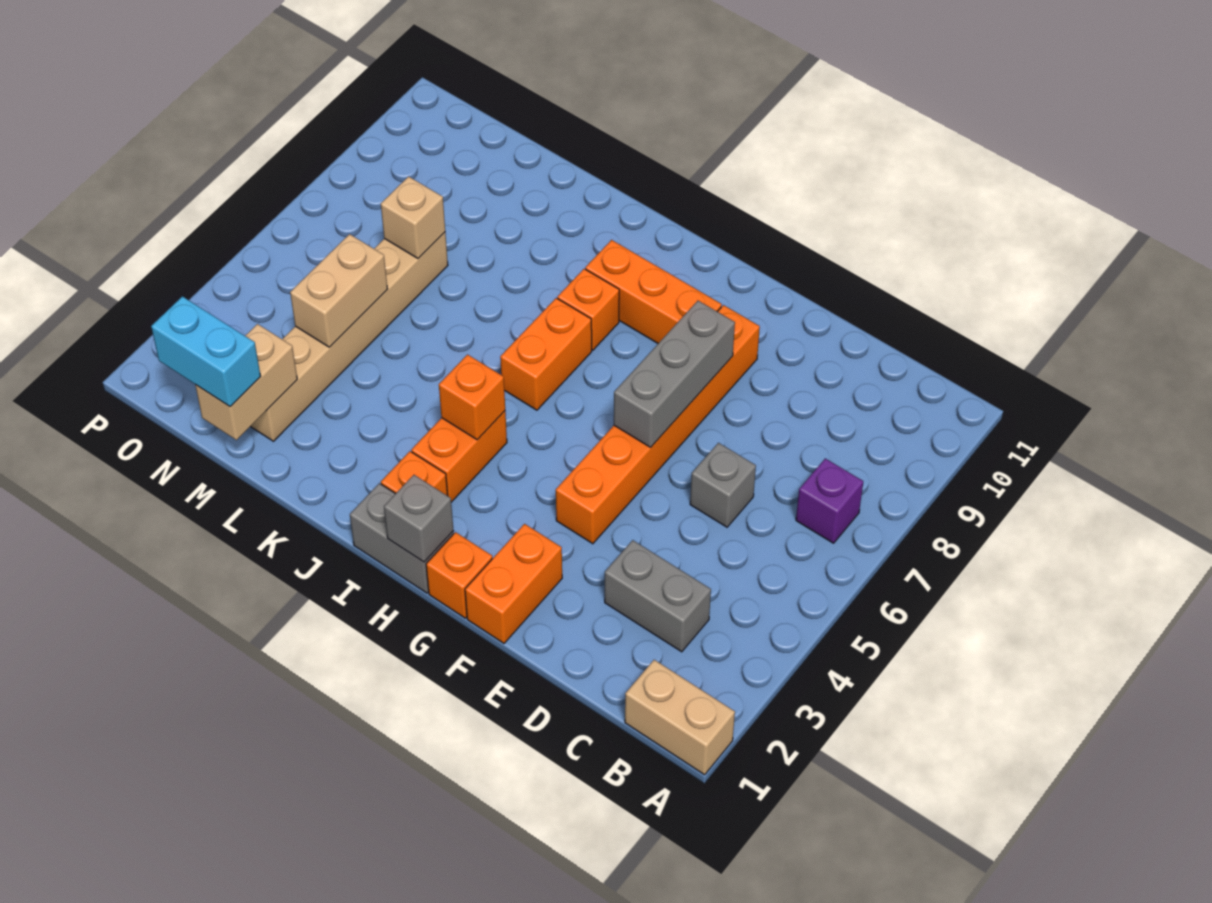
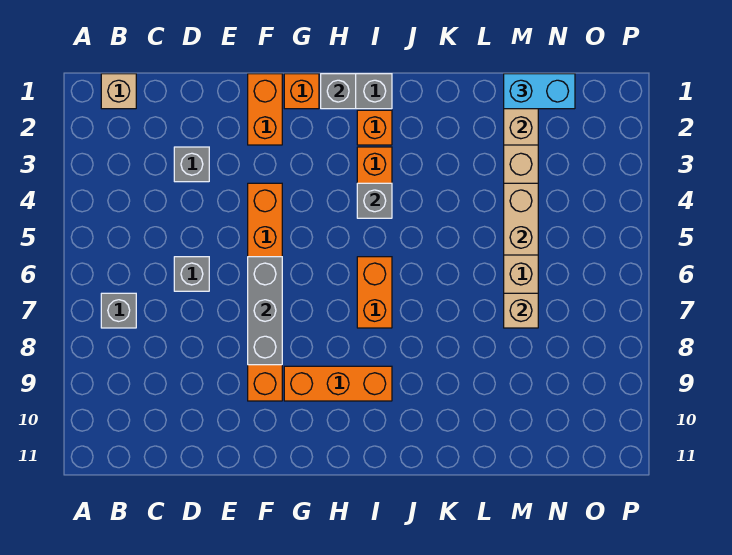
tan brick A1:B1 level 1 -> tan brick B1 level 1
purple brick B7 level 1 -> grey brick B7 level 1
grey brick C3:D3 level 1 -> grey brick D3 level 1
orange brick I4 level 2 -> grey brick I4 level 2
orange brick I8 level 1 -> none

